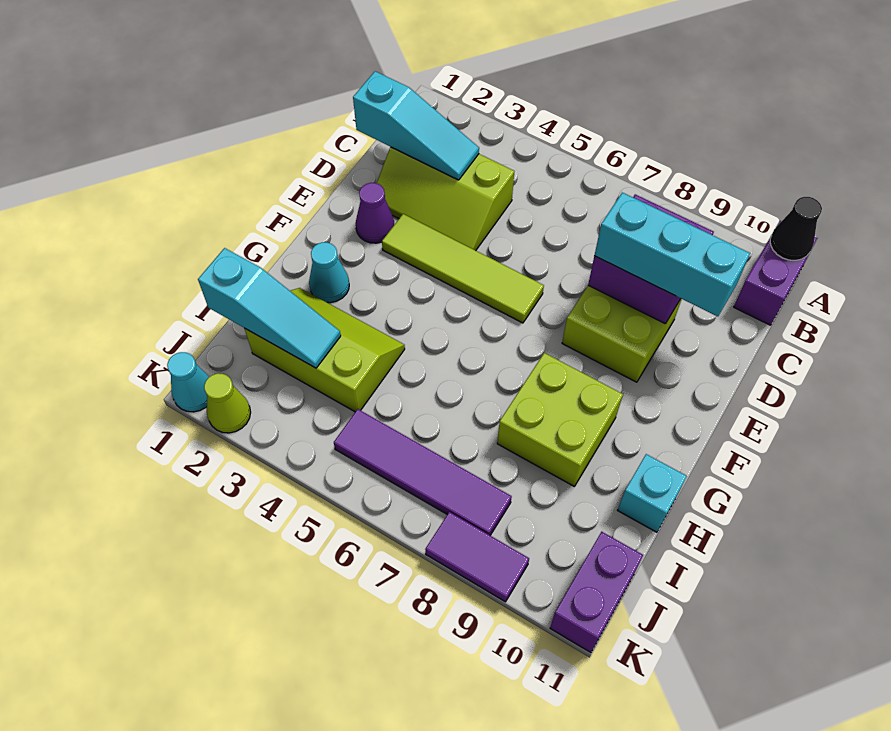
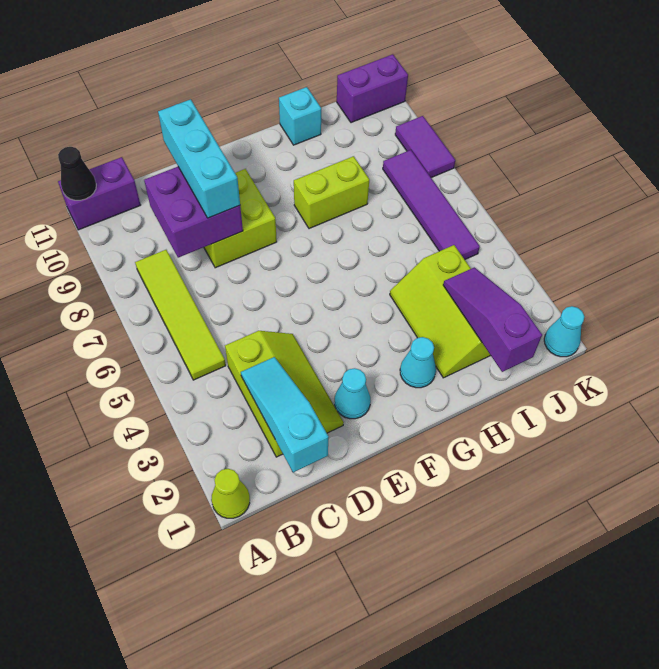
purple cone E2 level 1 -> cyan cone E2 level 1
lime tile E3:E6 level 1 -> lime tile B5:B8 level 1
lime brick G8:H9 level 1 -> lime brick G8:H8 level 1
cyan slope I1:I3 level 2 top 1 -> purple slope I1:I3 level 2 top 1
lime cone K2 level 1 -> lime cone A1 level 1

